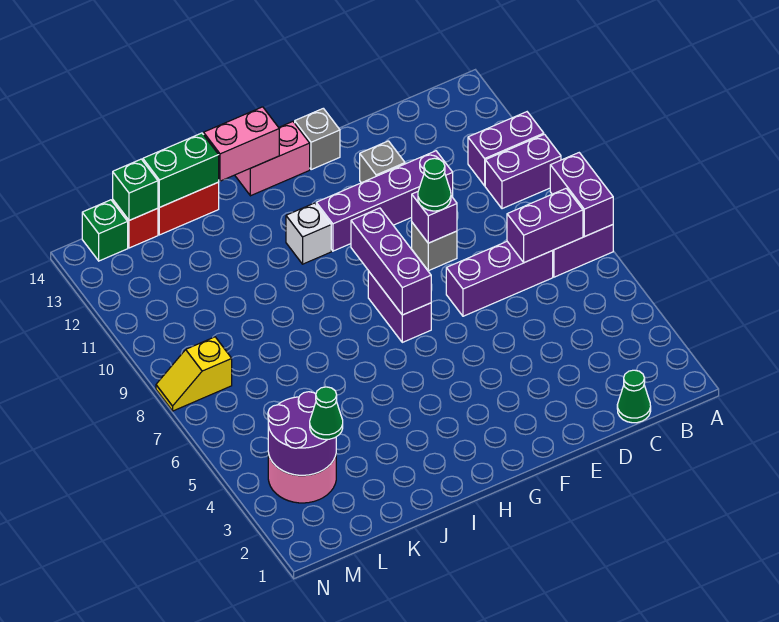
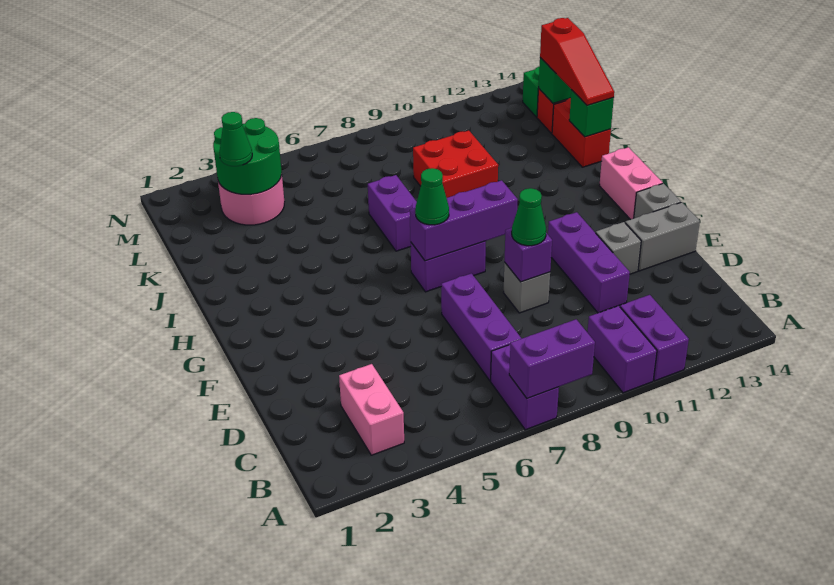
purple brick B7:C7 level 2 -> purple brick I7:J7 level 1
green cone C1 level 1 -> green cone G7 level 3
purple brick D11:G11 level 1 -> purple brick D11:F11 level 1
none -> grey brick E13:E14 level 1
white brick H11 level 1 -> none
pink brick H14:I14 level 2 -> pink brick B3:C3 level 1
none -> red brick J9:K10 level 1
green brick J14:K14 level 2 -> green brick J14 level 2
none -> red slope J14:L14 level 3 top L
purple round brick L3:M4 level 2 -> green round brick L3:M4 level 2
yellow slope M8:N8 level 1 top M -> none

